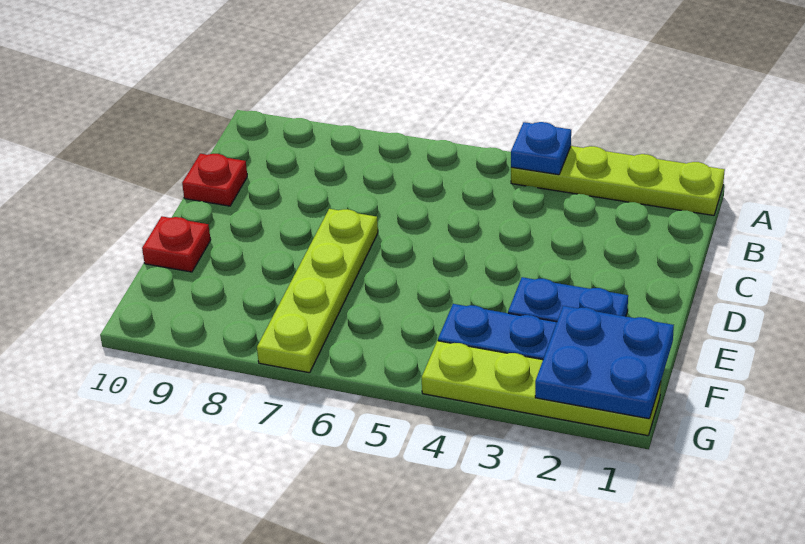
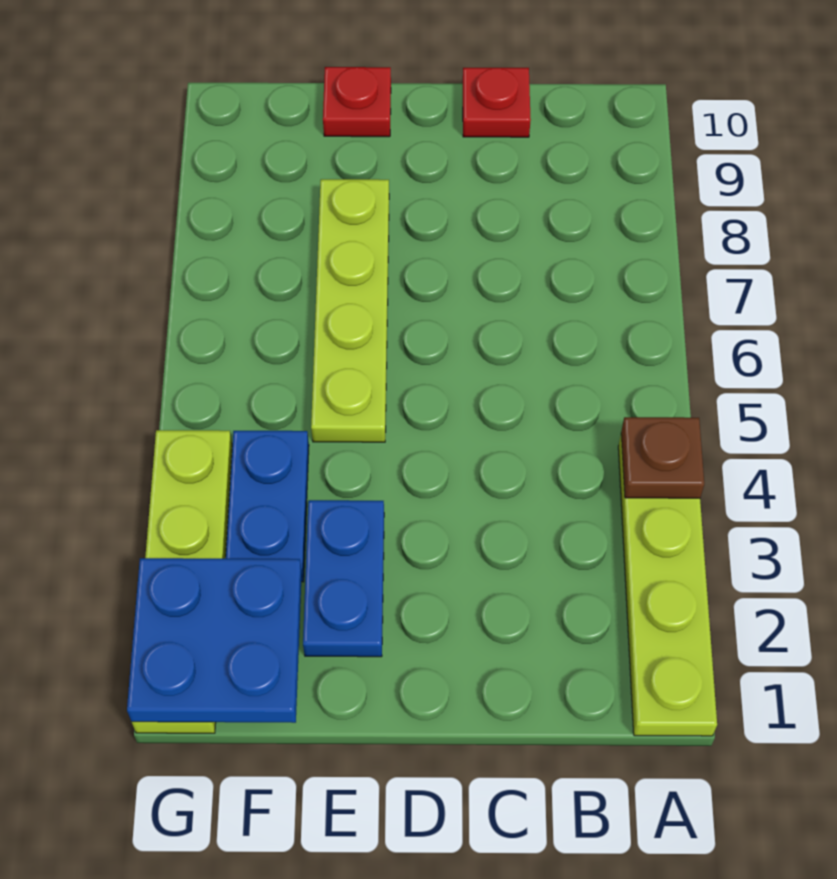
blue plate A4 level 2 -> brown plate A4 level 2
lime plate D7:G7 level 1 -> lime plate E5:E8 level 1

